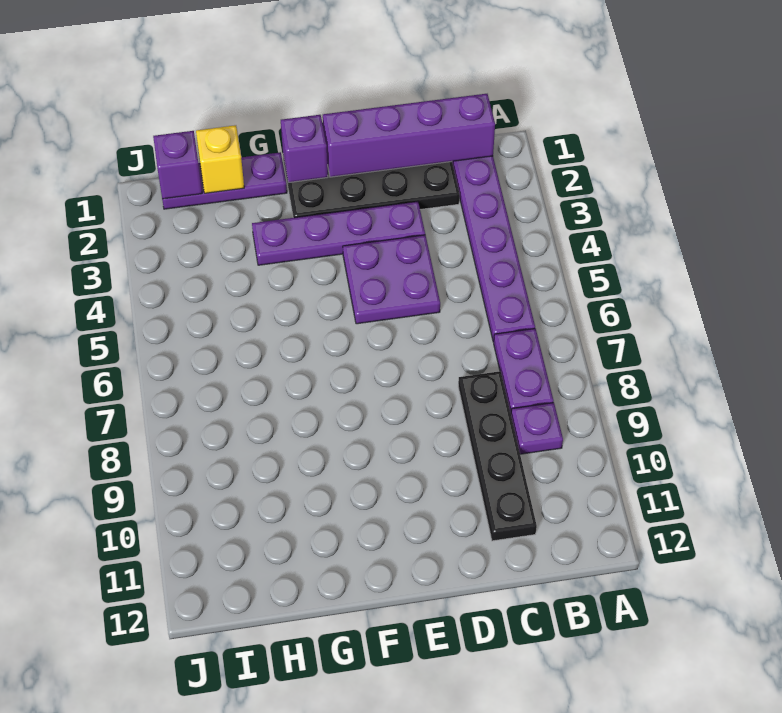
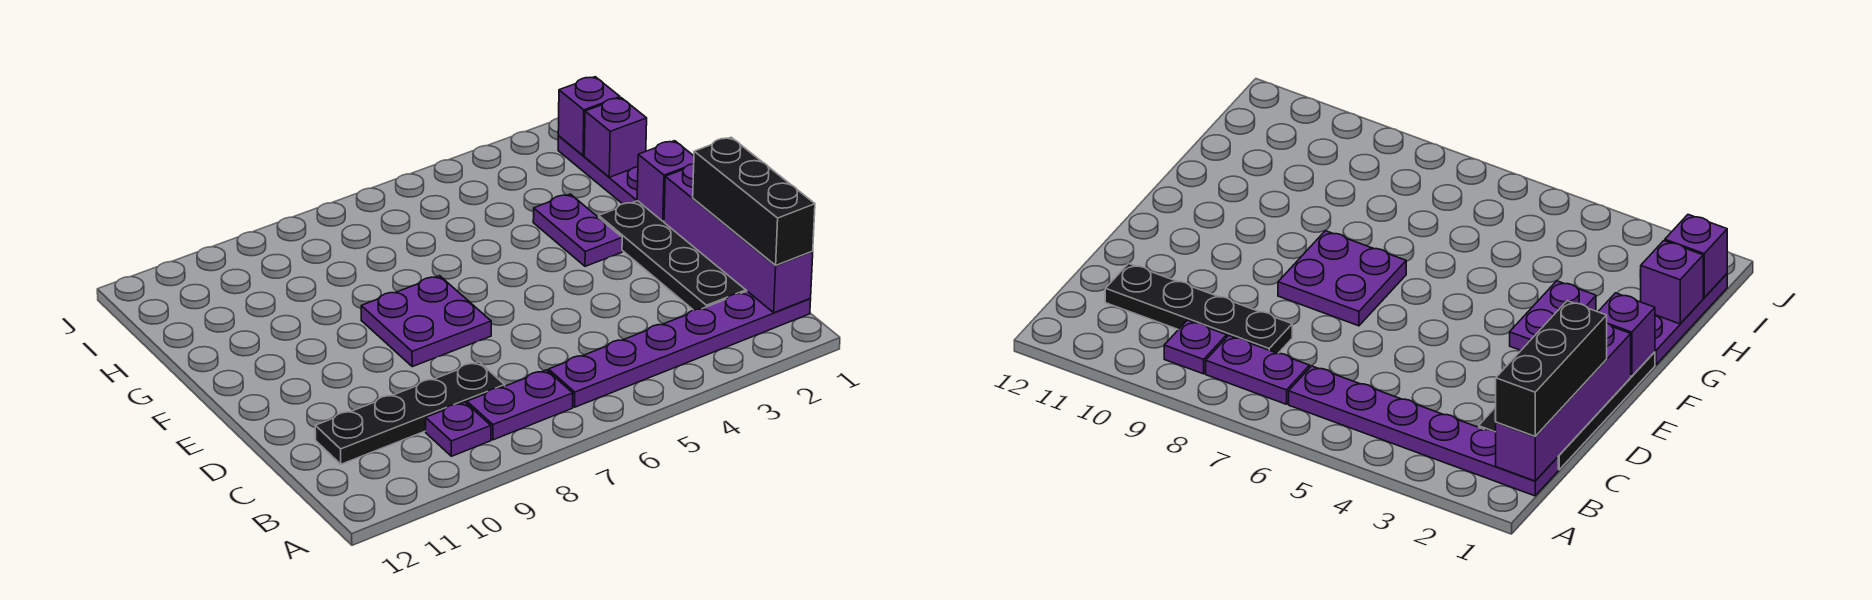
none -> black brick B1:D1 level 3
purple plate D3:G3 level 1 -> purple plate F3:G3 level 1
purple plate D4:E5 level 1 -> purple plate E7:F8 level 1
yellow brick H1 level 2 -> purple brick H1 level 2

